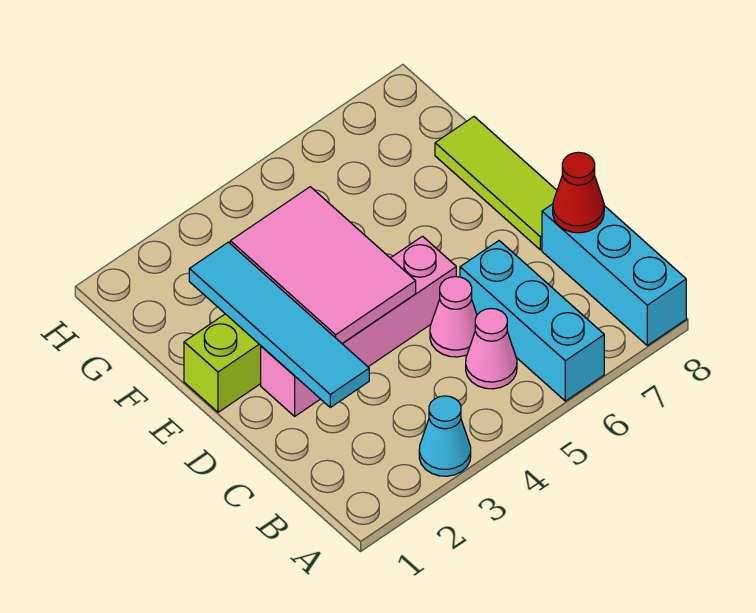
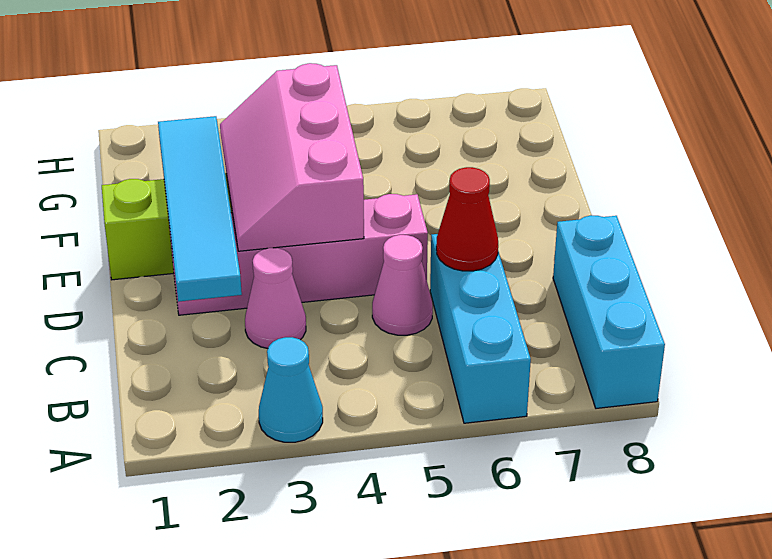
pink cone B5 level 1 -> pink cone C3 level 1
red cone C8 level 2 -> red cone C6 level 2
pink tile D3:F4 level 2 -> pink slope D3:F4 level 2 top 4
lime tile D8:F8 level 1 -> none

